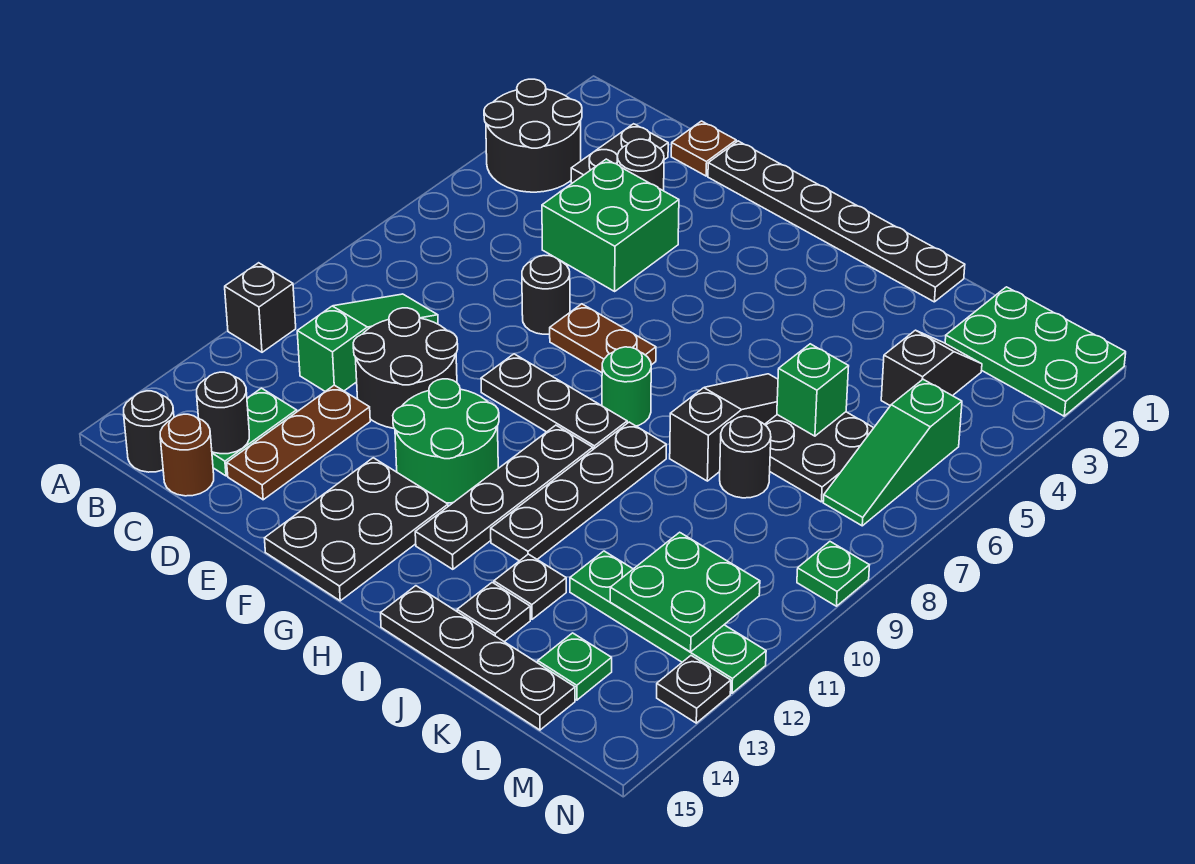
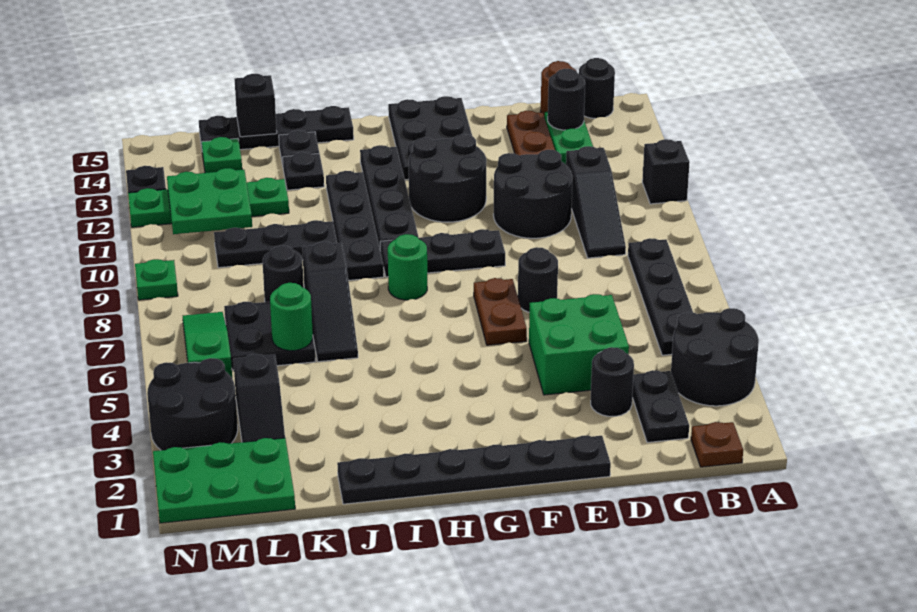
none -> black plate B5:B8 level 1
green slope C9:C11 level 1 top 11 -> black slope C9:C11 level 1 top 11
brown plate D1 level 1 -> brown plate B1 level 1
brown plate F7:G7 level 1 -> brown plate F6:F7 level 1
green round brick F11:G12 level 1 -> black round brick F11:G12 level 1
none -> black plate J10:L10 level 1
green brick K6 level 2 -> green round brick K6 level 2
none -> black brick K15 level 2
none -> black round brick M3:N4 level 1

